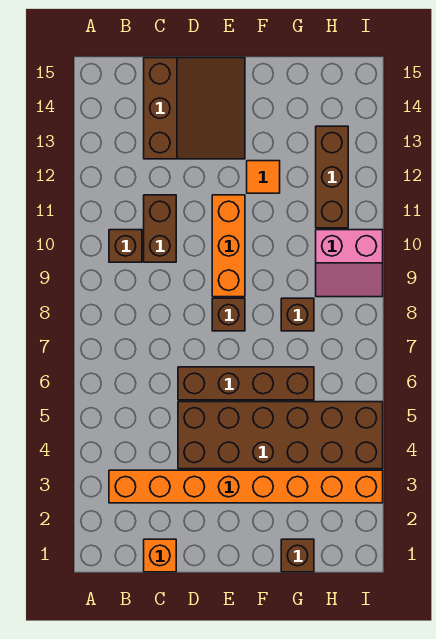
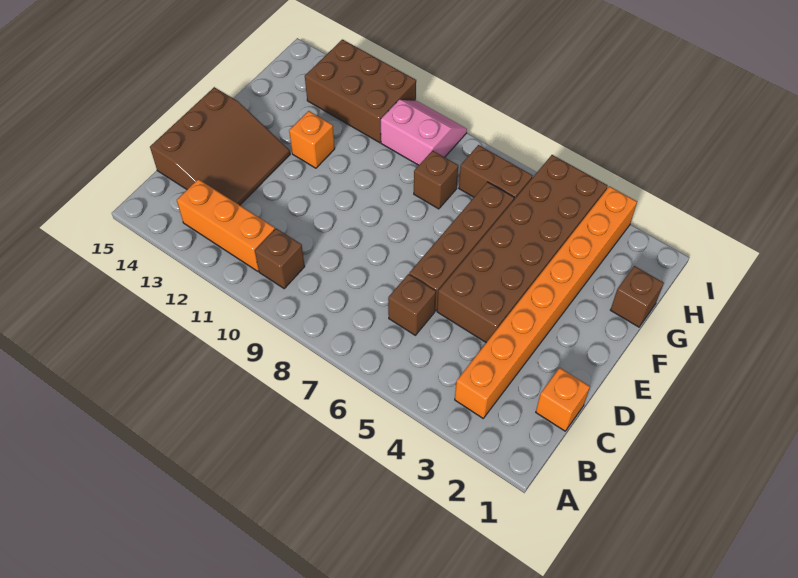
brown brick C10:C11 level 1 -> brown brick H6:H7 level 1
brown slope C13:E15 level 1 top C -> brown slope C13:E15 level 1 top 15
brown brick E8 level 1 -> brown brick C6 level 1
orange brick E9:E11 level 1 -> orange brick B11:B13 level 1
orange tile F12 level 1 -> orange brick F12 level 1
pink slope H9:I10 level 1 top 10 -> pink slope H9:I10 level 1 top H
brown brick H11:H13 level 1 -> brown brick H11:I13 level 1

